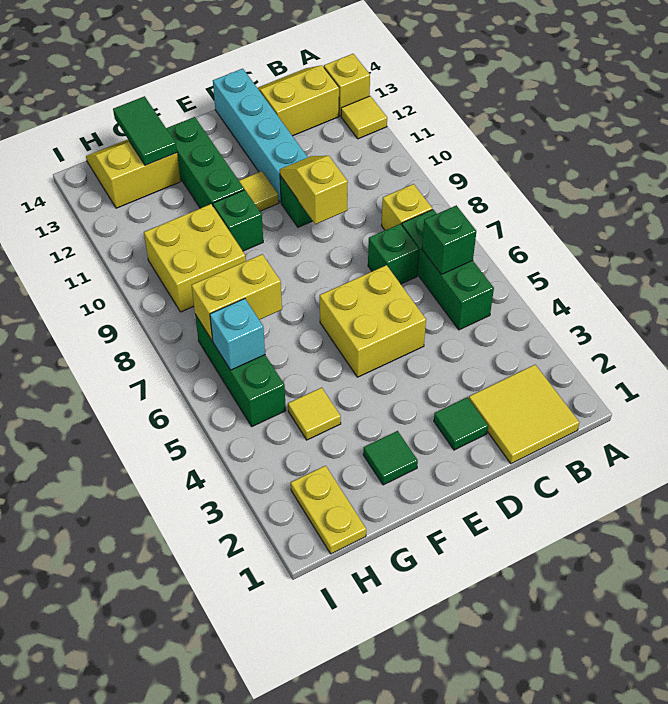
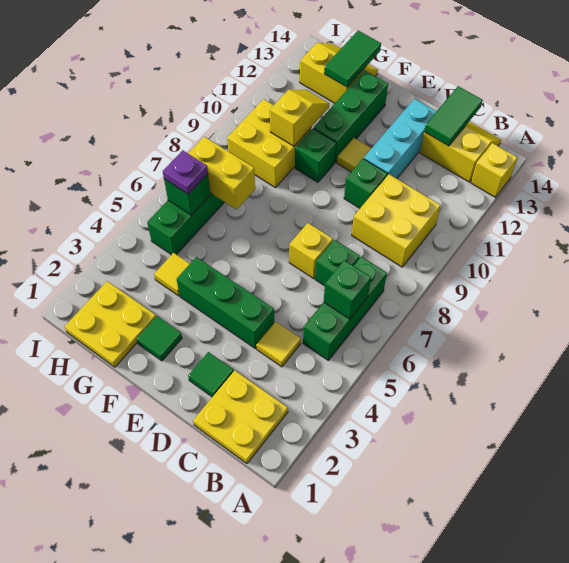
yellow tile A12 level 1 -> yellow tile C4 level 1
yellow tile B1:C2 level 1 -> yellow plate B1:C2 level 1
yellow brick B8 level 1 -> yellow brick D7 level 1
none -> green tile C13:C14 level 2
none -> green brick D4:F4 level 1
yellow brick D5:E6 level 1 -> yellow brick B9:C10 level 1
yellow slope D9:D10 level 2 top 9 -> yellow slope G10:G11 level 2 top 10
cyan brick D11:D14 level 1 -> cyan brick D11:D13 level 1
yellow plate H1:H2 level 1 -> yellow plate G1:H2 level 1
cyan brick H6 level 2 -> green brick H6 level 2
none -> purple plate H6 level 3

